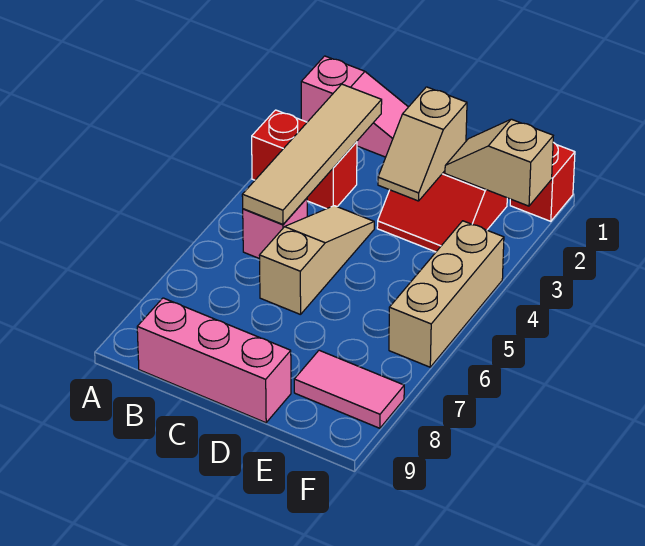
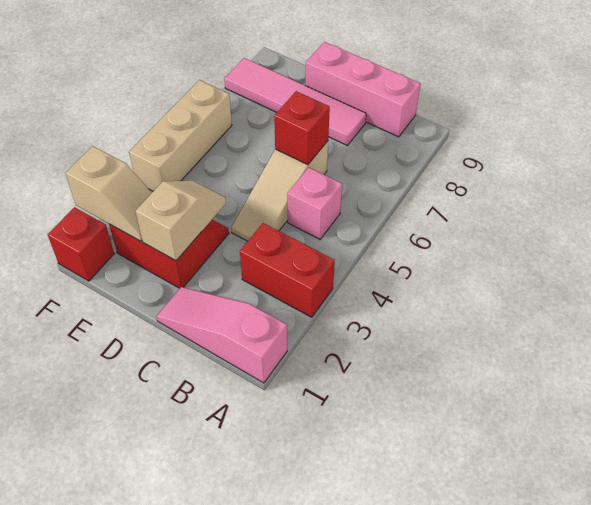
tan tile B2:B5 level 2 -> none
none -> red brick C6 level 2
pink tile E8:F8 level 1 -> pink tile C8:F8 level 1

